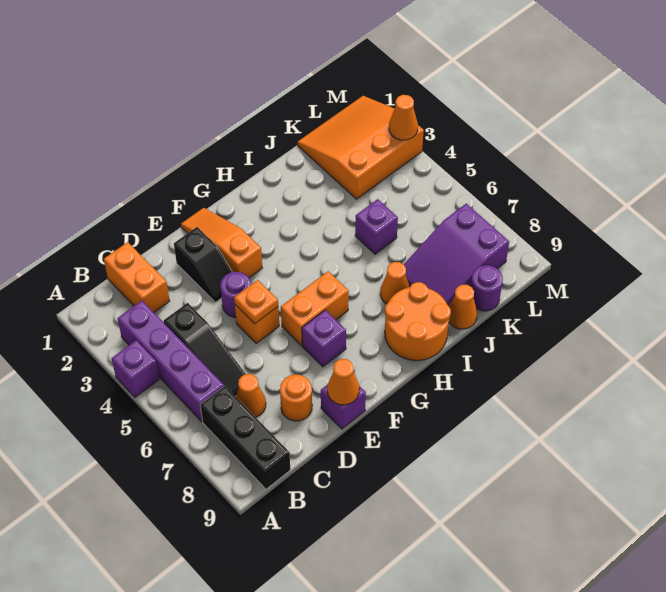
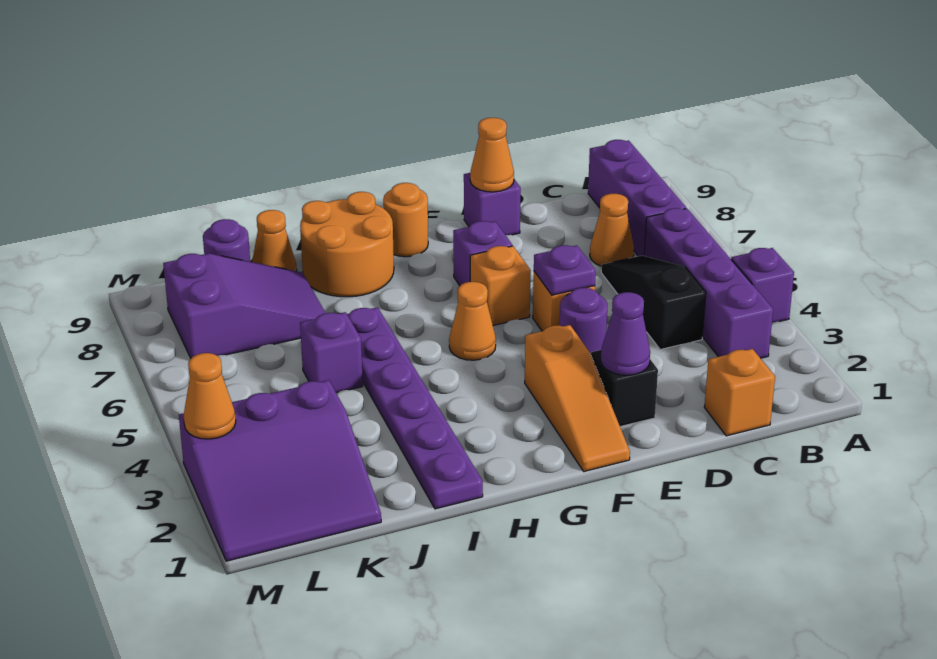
black brick B7:B9 level 1 -> purple brick B7:B9 level 1
orange brick C1:C2 level 1 -> orange brick C1 level 1
orange round brick D8 level 1 -> orange round brick G9 level 1
none -> purple cone E2 level 2
orange plate E5 level 2 -> purple plate E5 level 2
orange brick F6:G6 level 1 -> orange brick F6 level 1
none -> purple plate I1:I6 level 1
orange cone I7 level 1 -> orange cone G5 level 1
orange slope K1:M3 level 1 top 3 -> purple slope K1:M3 level 1 top 3

